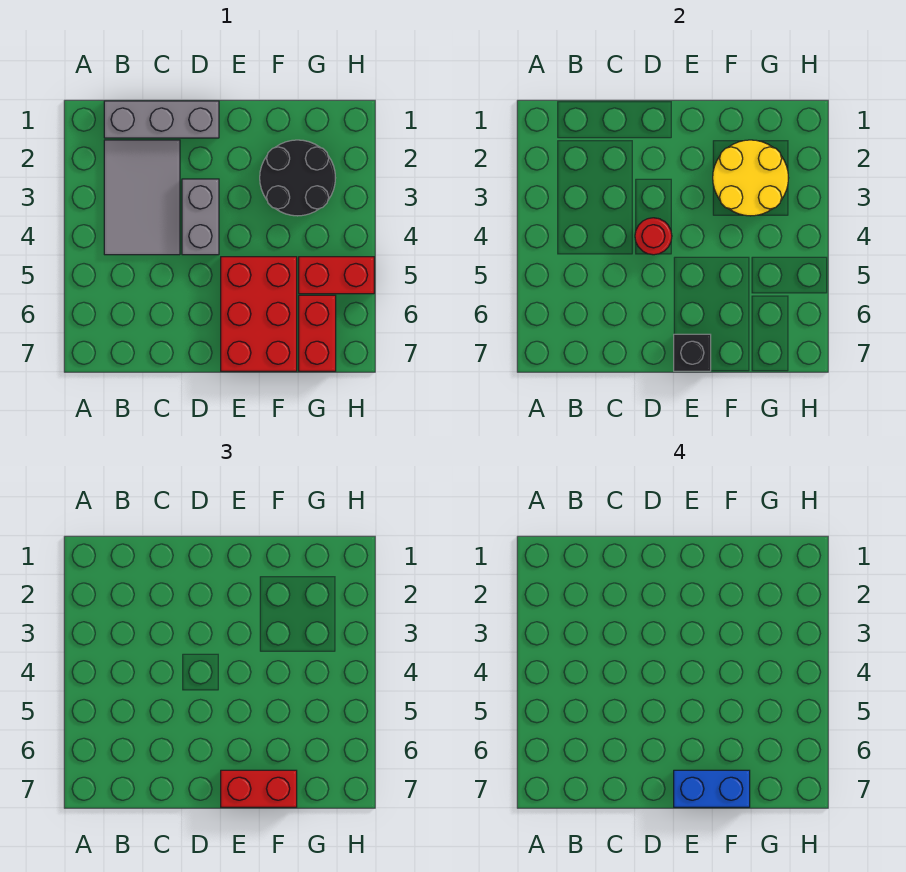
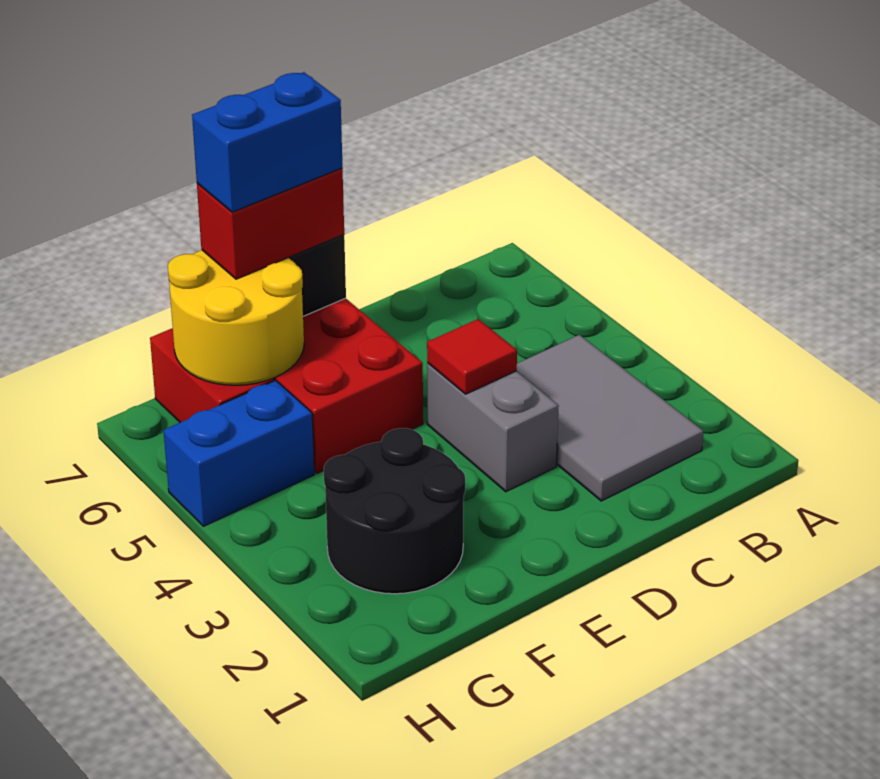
grey brick B1:D1 level 1 -> none
red round brick D4 level 2 -> red tile D4 level 2
yellow round brick F2:G3 level 2 -> yellow round brick F6:G7 level 2
red brick G5:H5 level 1 -> blue brick G5:H5 level 1

